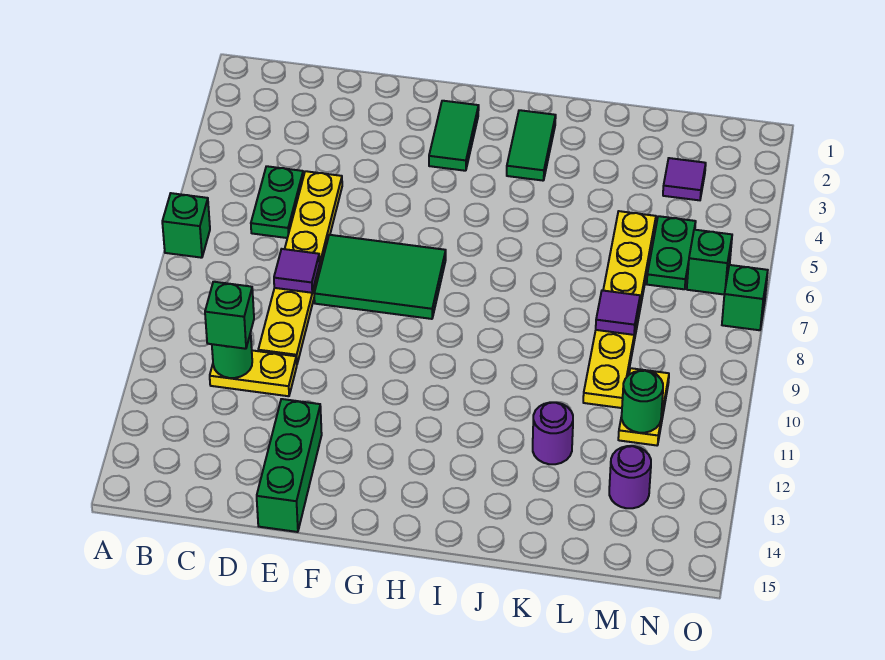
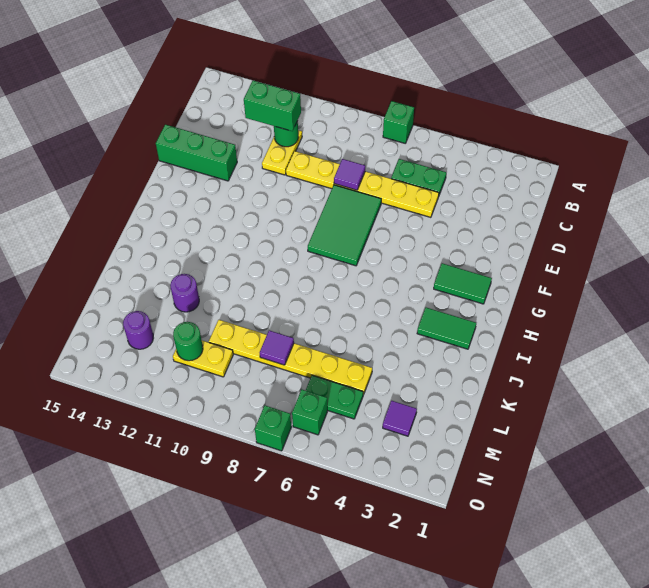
green brick C11 level 3 -> green brick C11:C12 level 3

